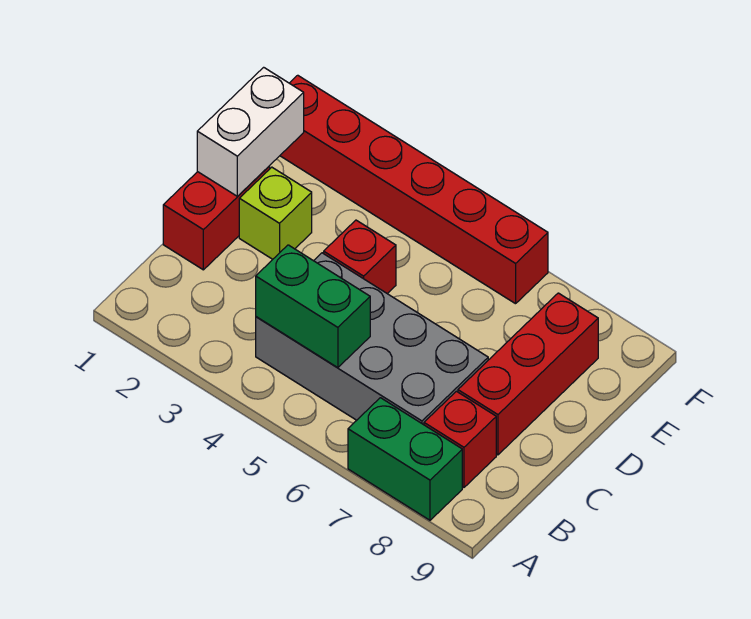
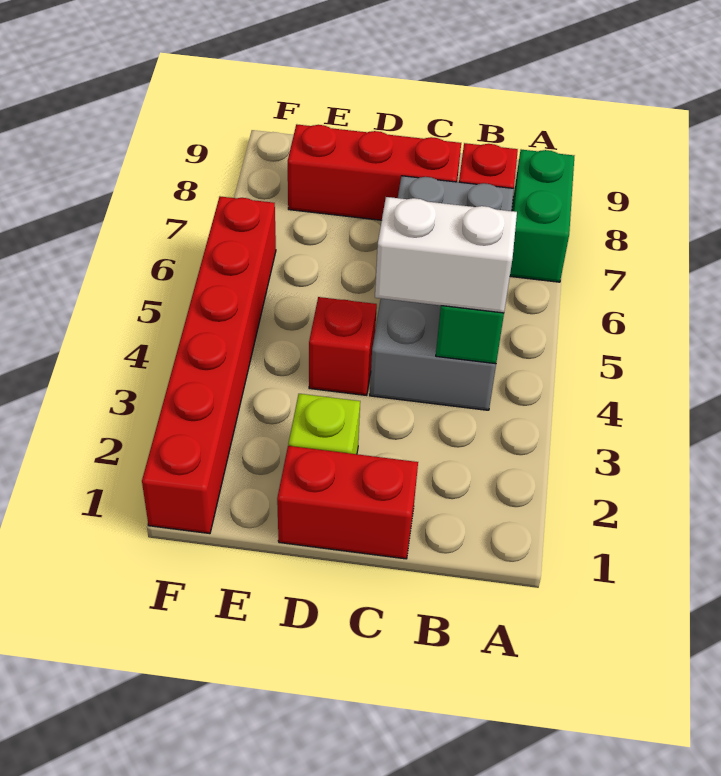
white brick D1:E1 level 2 -> white brick B4:C4 level 3

